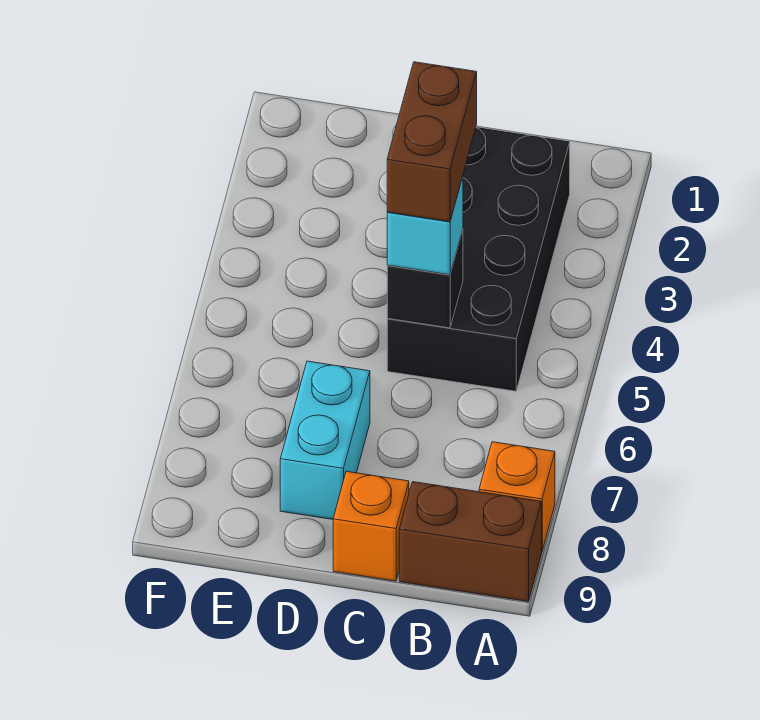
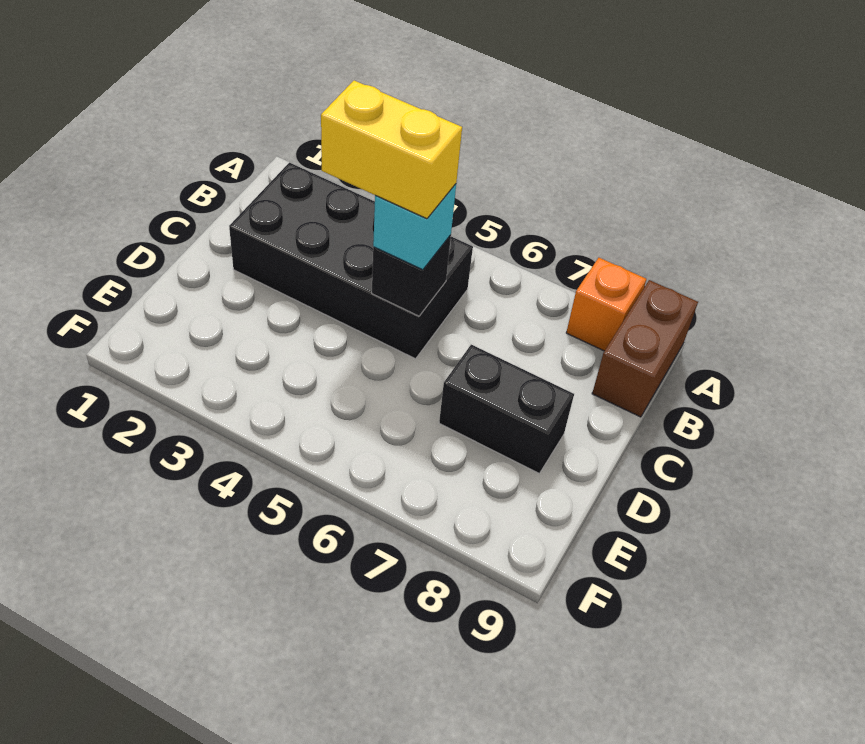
brown brick C4:C5 level 4 -> yellow brick C4:C5 level 4
orange brick C9 level 1 -> none
cyan brick D7:D8 level 1 -> black brick D7:D8 level 1

